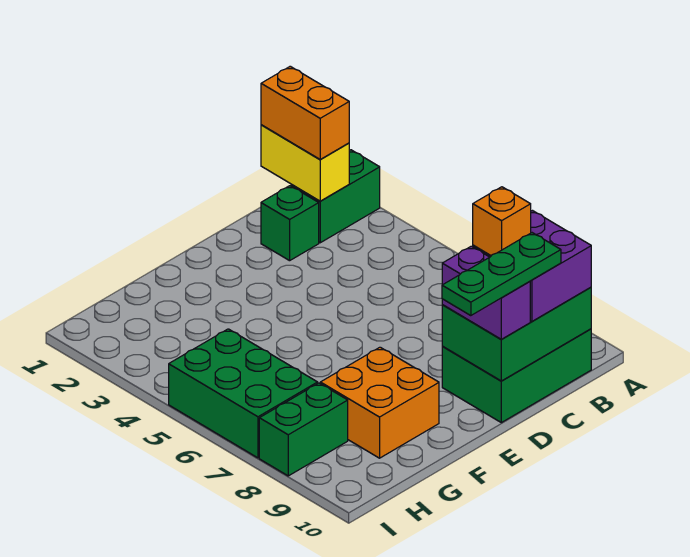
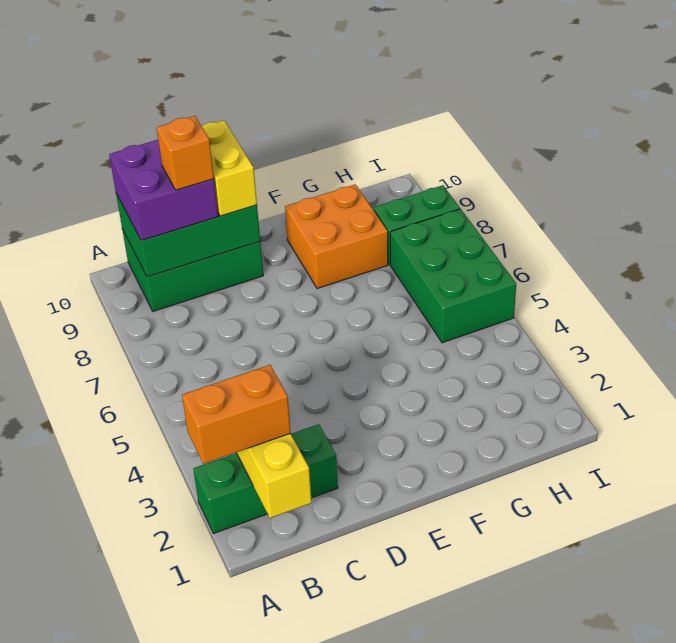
orange brick B1:B2 level 3 -> orange brick A2:B2 level 3
green plate C10:E10 level 4 -> none
purple brick D9:D10 level 3 -> yellow brick D9:D10 level 3

